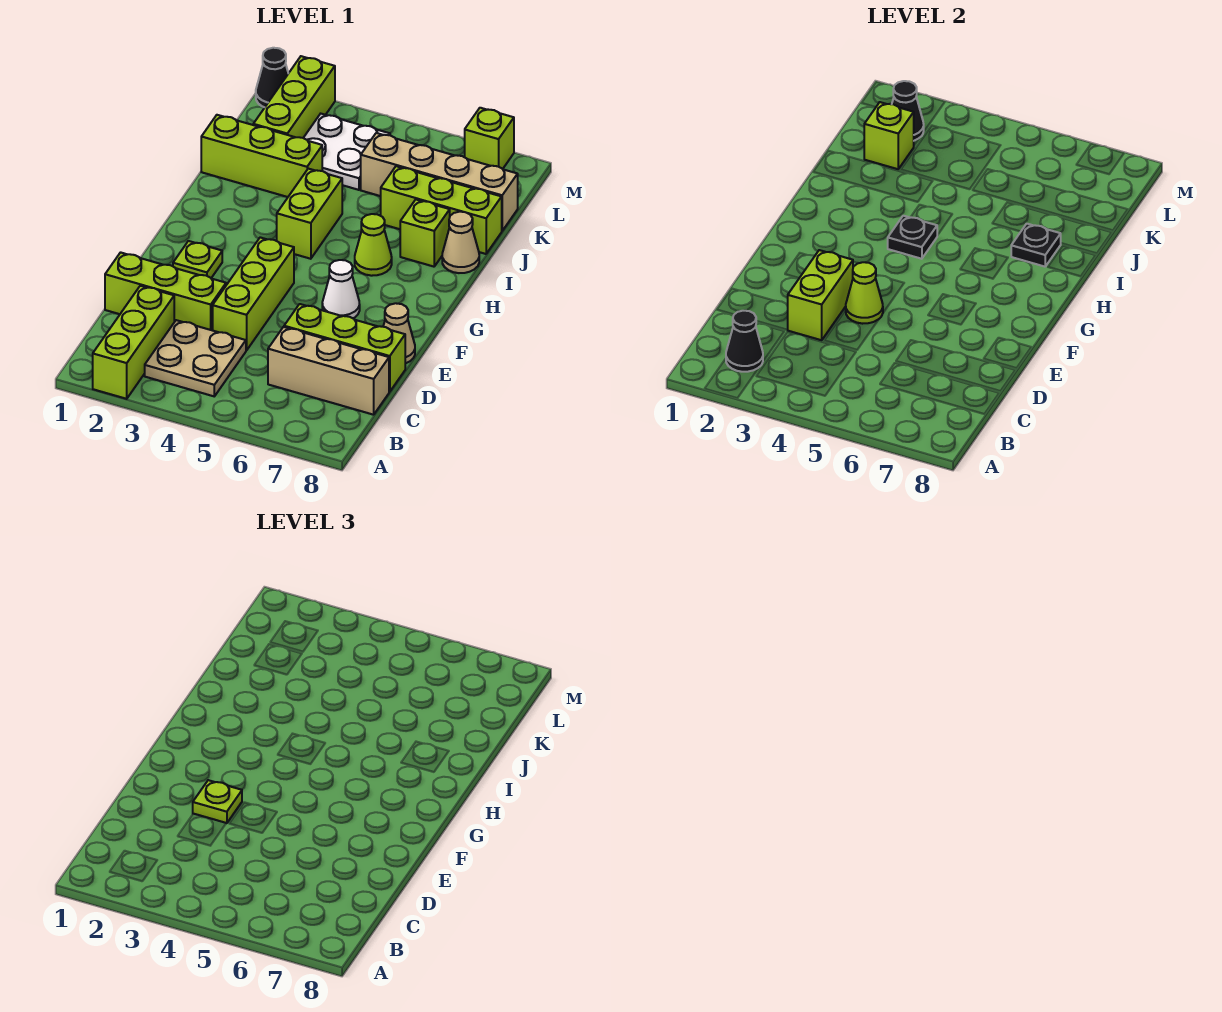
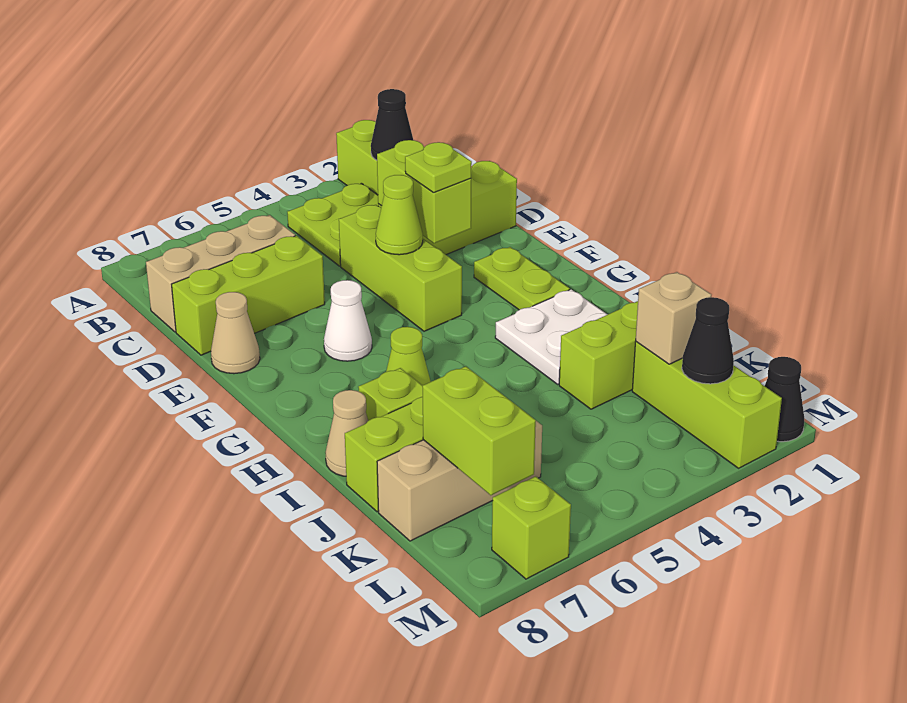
tan plate B3:C4 level 1 -> lime plate B3:C4 level 1
lime plate F2 level 1 -> lime plate F2:G2 level 1
lime brick H4:I4 level 1 -> lime brick K7:L7 level 2
black plate H4 level 2 -> none
black plate I7 level 2 -> none
lime brick K2 level 2 -> tan brick K2 level 2
white plate K3:L4 level 1 -> white plate H2:I3 level 1
tan brick K5:K8 level 1 -> tan brick K6:K8 level 1

